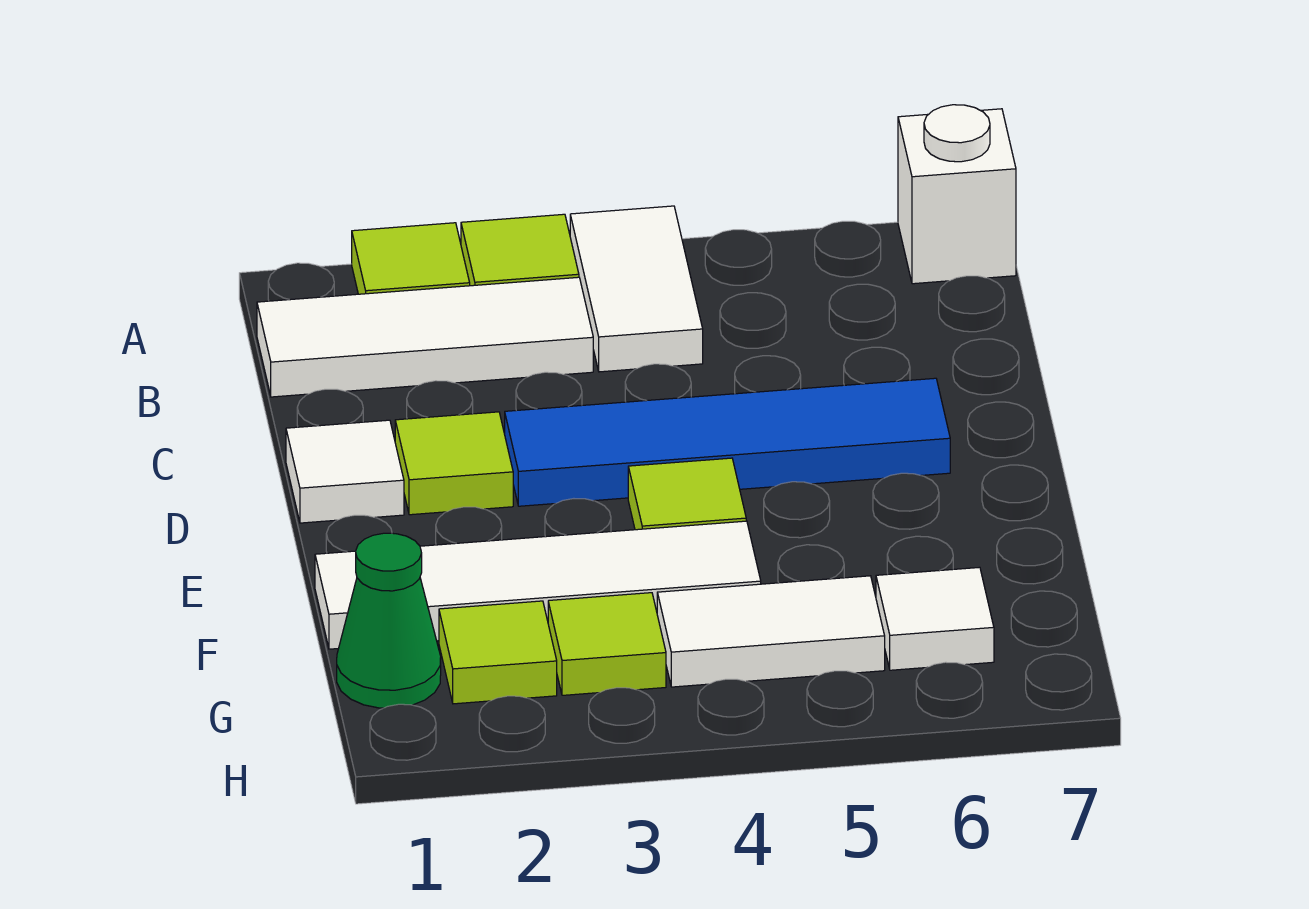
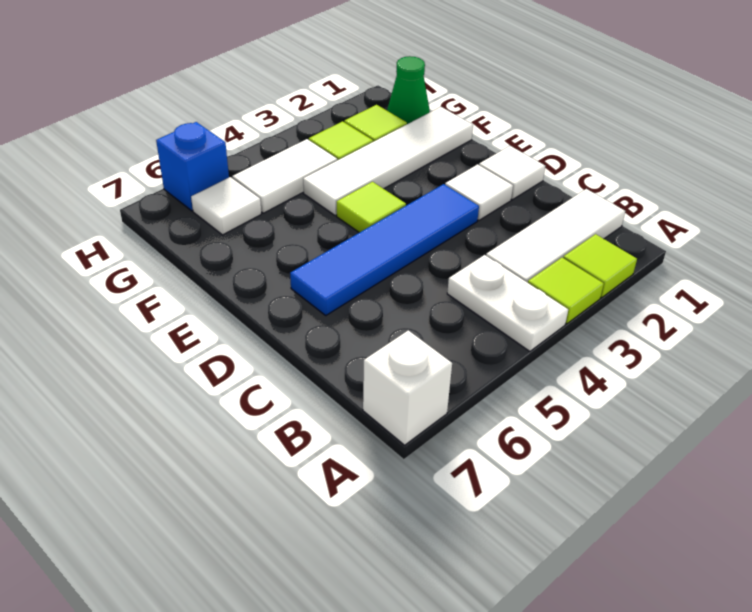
white tile A4:B4 level 1 -> white plate A4:B4 level 1
lime tile D2 level 1 -> white tile D2 level 1
none -> blue brick H6 level 1

